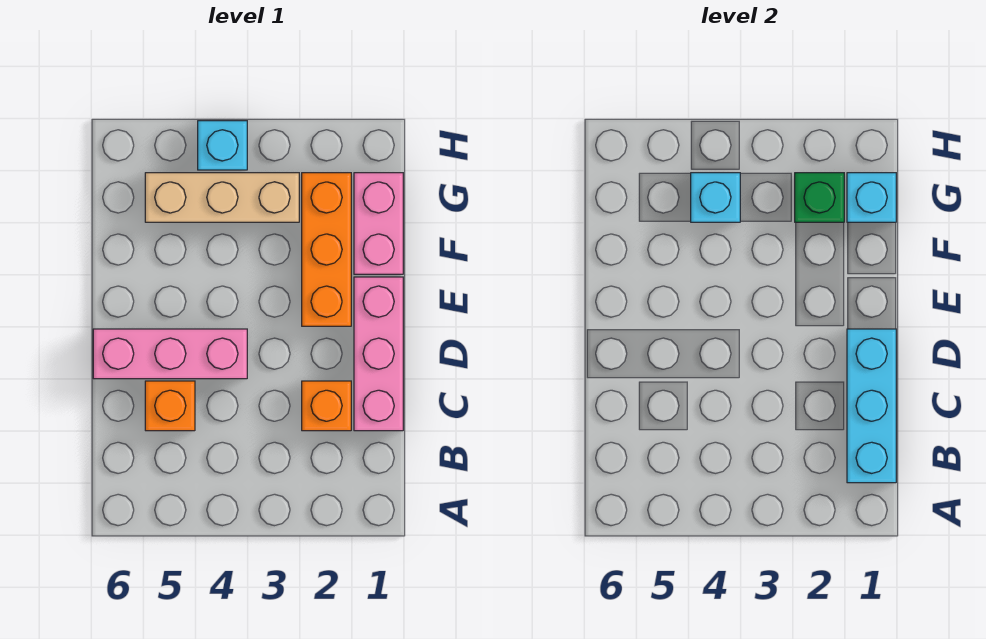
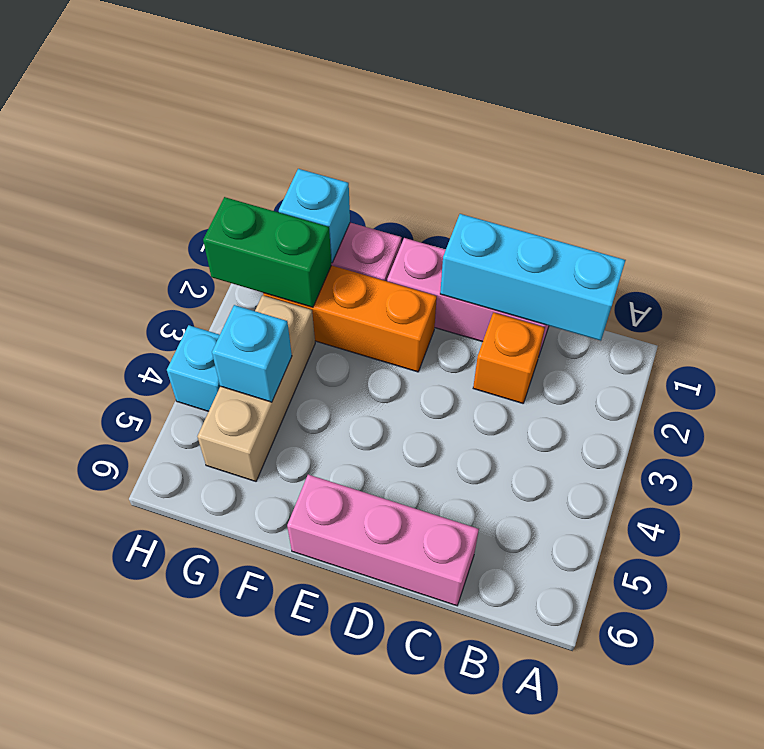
orange brick C5 level 1 -> none
pink brick D4:D6 level 1 -> pink brick C6:E6 level 1
green brick G2 level 2 -> green brick G2:H2 level 2

